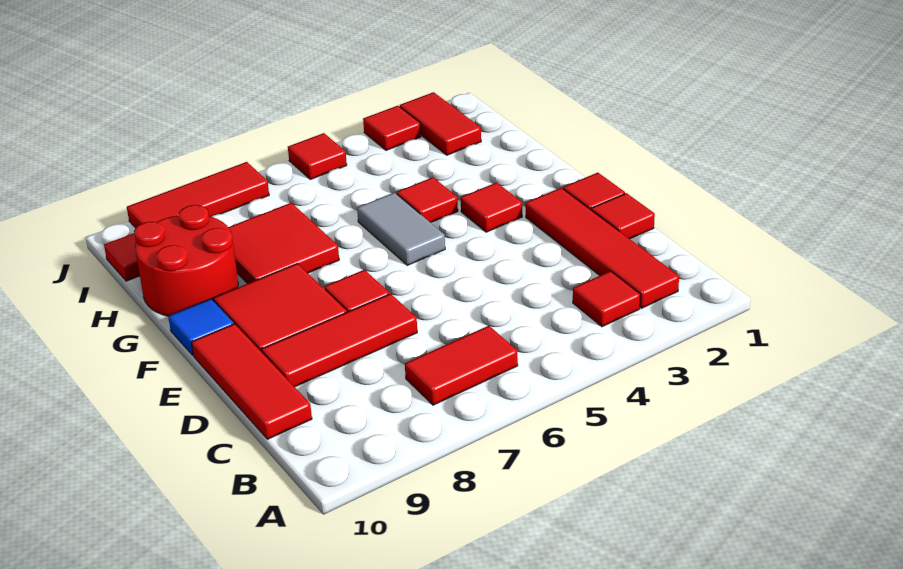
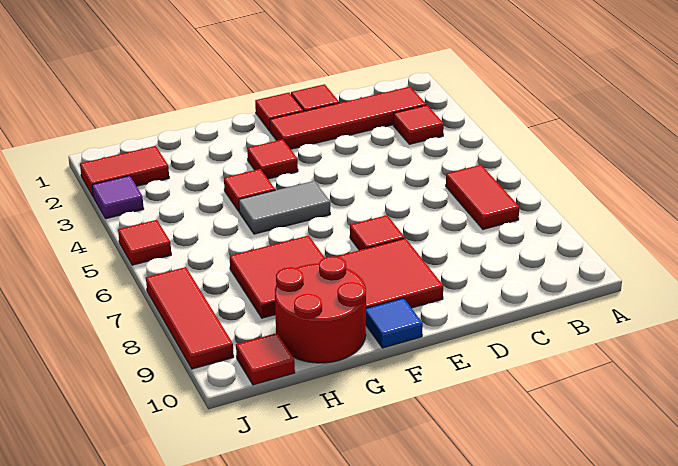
red tile C10:E10 level 1 -> none
red tile D7:D9 level 1 -> none
red tile J3 level 1 -> purple tile J3 level 1

